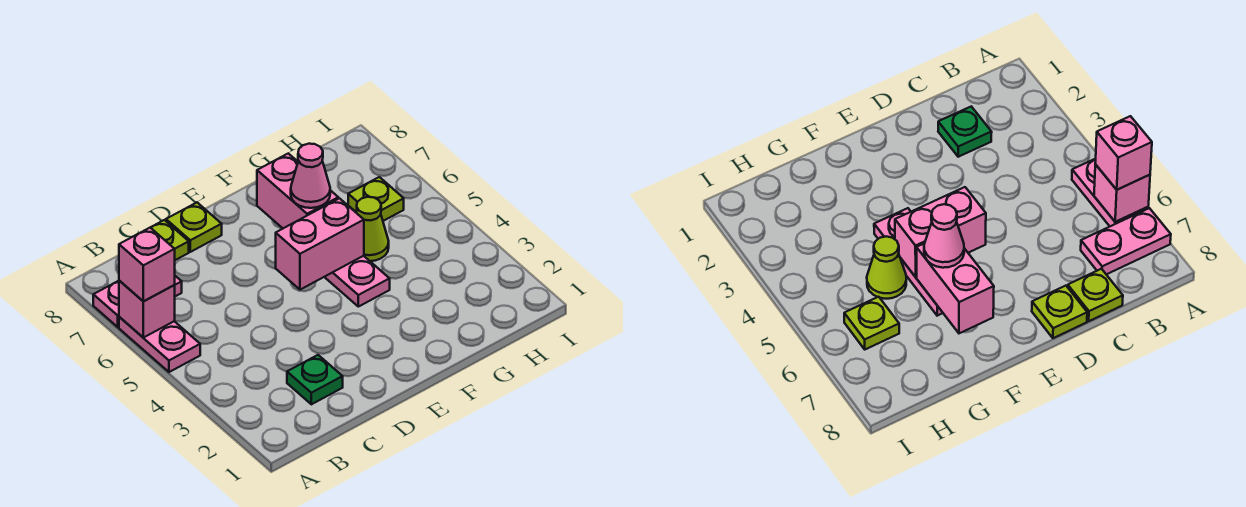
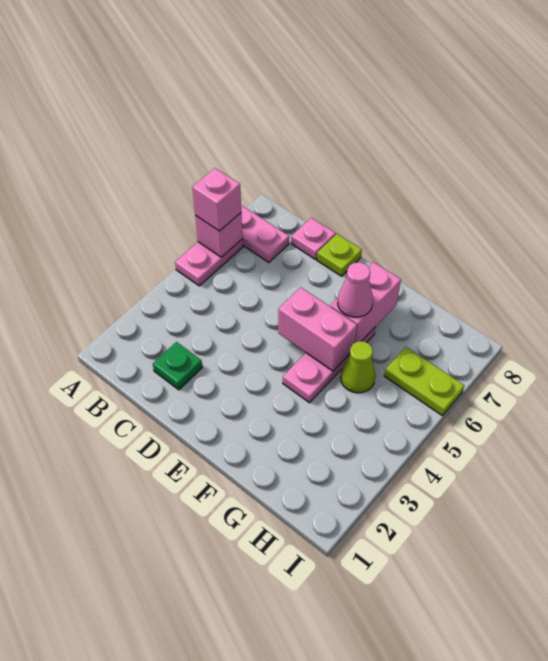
lime plate C8 level 1 -> pink plate C8 level 1
lime plate H6 level 1 -> lime plate H6:I6 level 1

